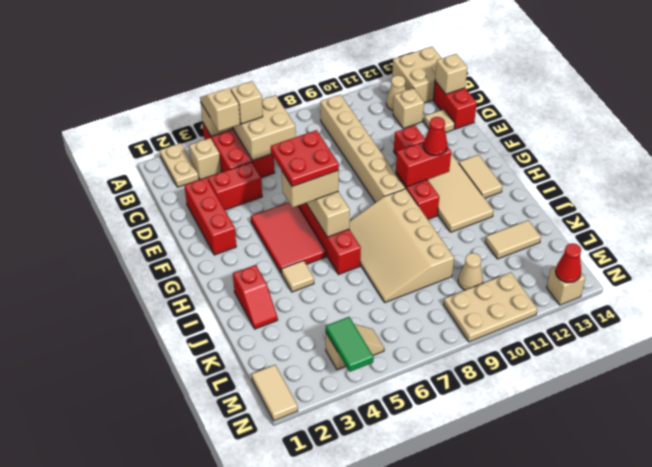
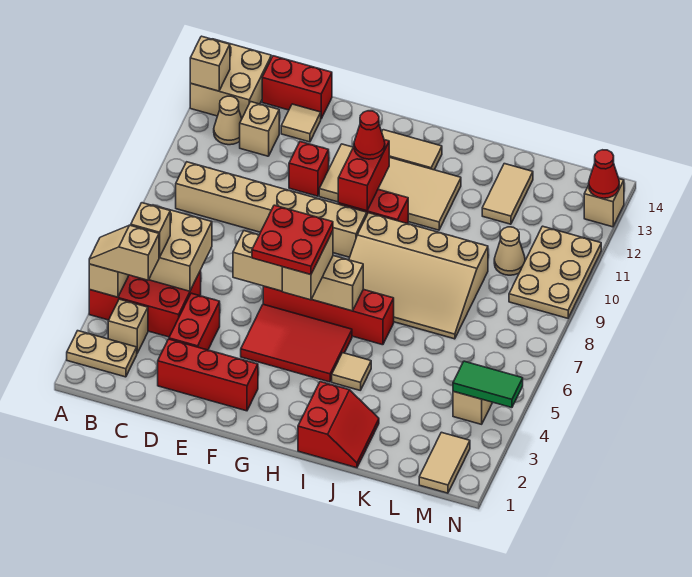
tan brick C14 level 2 -> tan brick A13 level 2
red slope I2:J2 level 1 top I -> red slope I1:J2 level 1 top I
tan tile M1:N1 level 1 -> tan tile M1:M2 level 1

